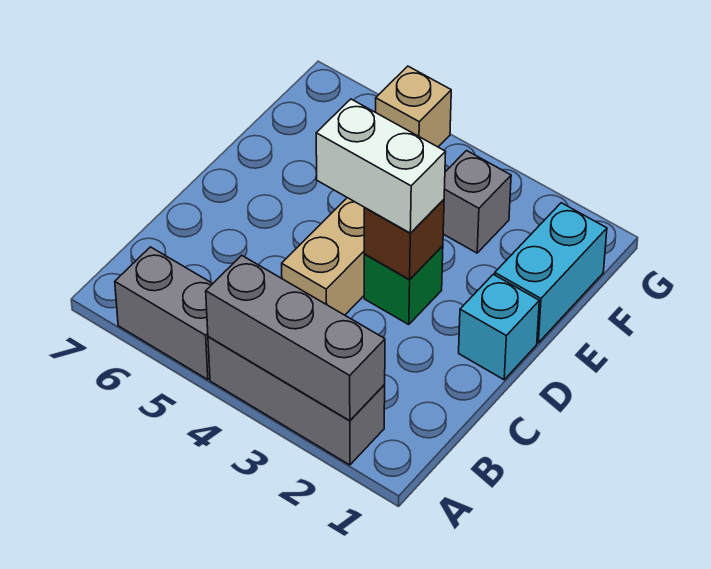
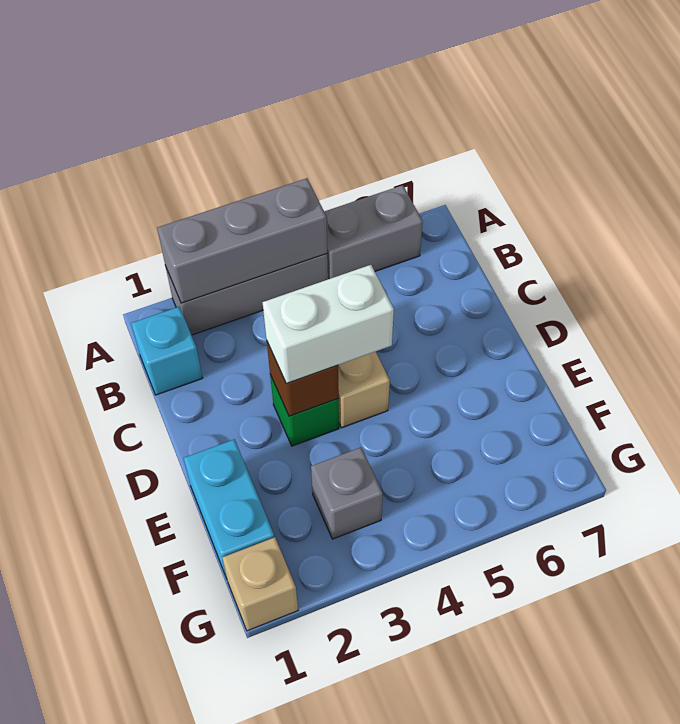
cyan brick D1 level 1 -> cyan brick B1 level 1
tan brick G5 level 1 -> tan brick G1 level 1

